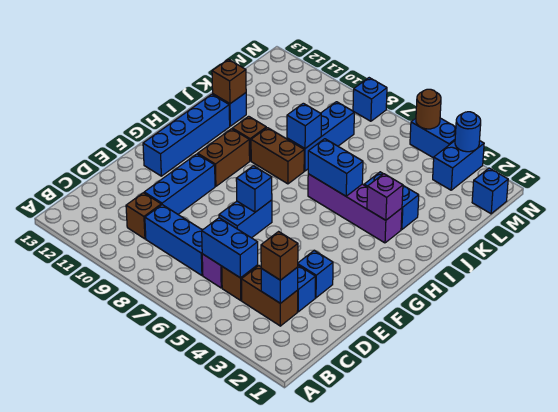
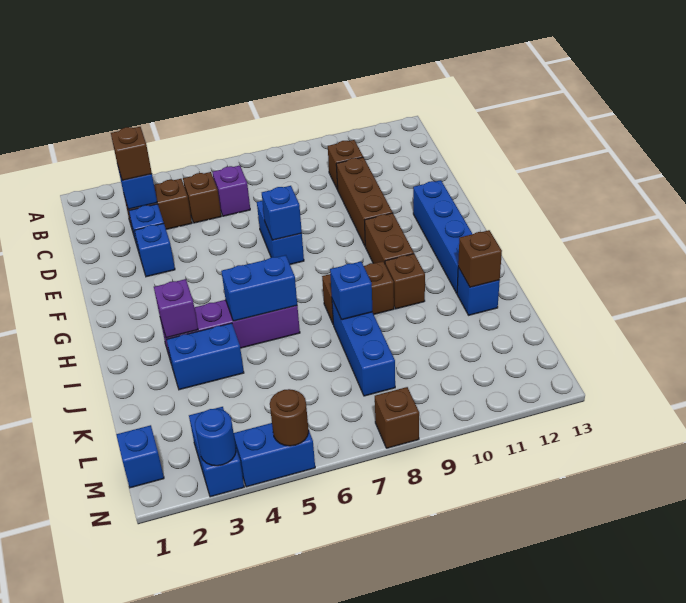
blue brick C5:C6 level 2 -> none
blue brick C7:C9 level 1 -> none
blue brick D10:F10 level 1 -> brown brick D10:F10 level 1
blue brick N8 level 1 -> brown brick N8 level 1

